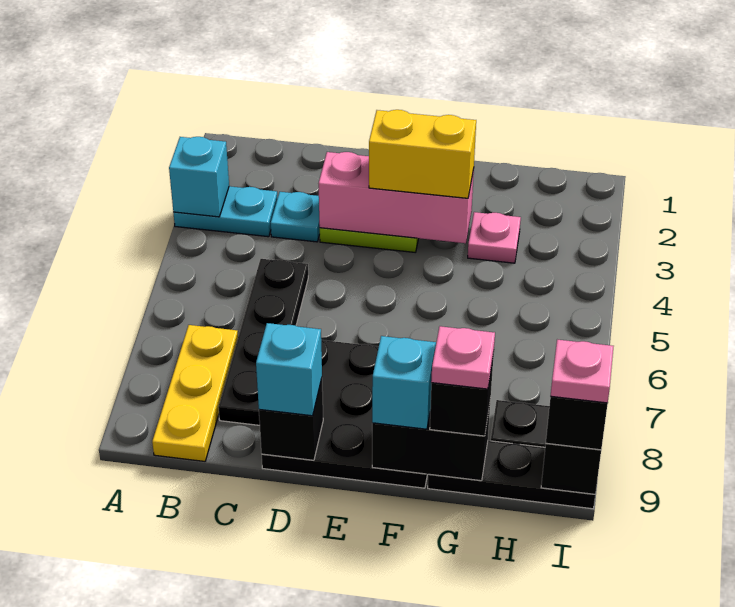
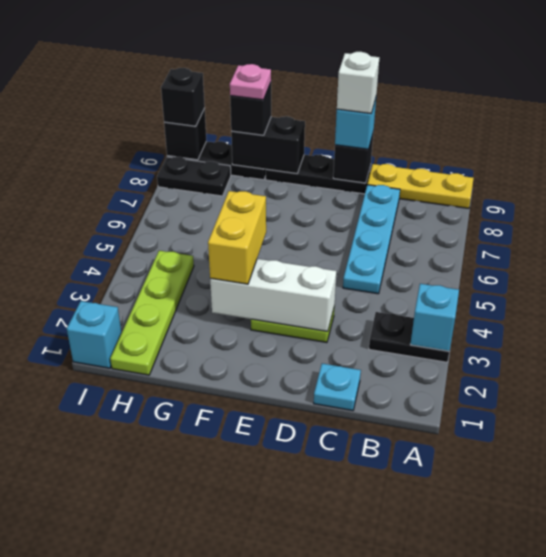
cyan plate A3:B3 level 1 -> black plate A3:B3 level 1
yellow plate B7:B9 level 1 -> yellow plate A9:C9 level 1
cyan plate C3 level 1 -> cyan plate C1 level 1
black plate C5:C8 level 1 -> cyan plate C5:C8 level 1
pink brick D3:F3 level 2 -> white brick D3:F3 level 2
black plate D7:F9 level 1 -> black plate D9:F9 level 1
none -> white brick D9 level 4
yellow brick E3:F3 level 3 -> yellow brick F3:F4 level 3
cyan brick F9 level 3 -> cyan brick I1 level 1
pink plate G3 level 1 -> none
none -> lime plate H1:H4 level 1
pink plate I9 level 4 -> none

